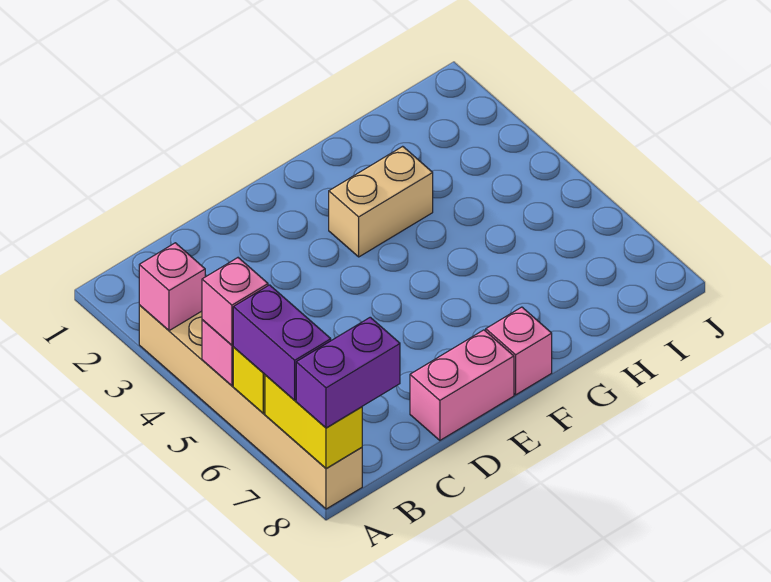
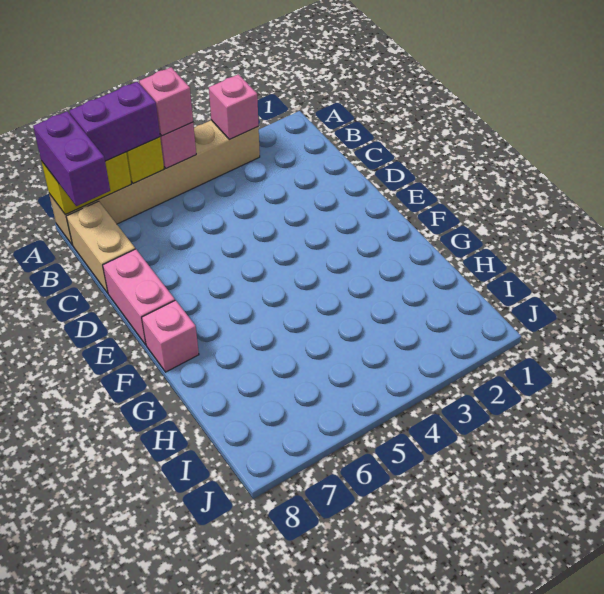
tan brick F3:G3 level 1 -> tan brick B8:C8 level 1

